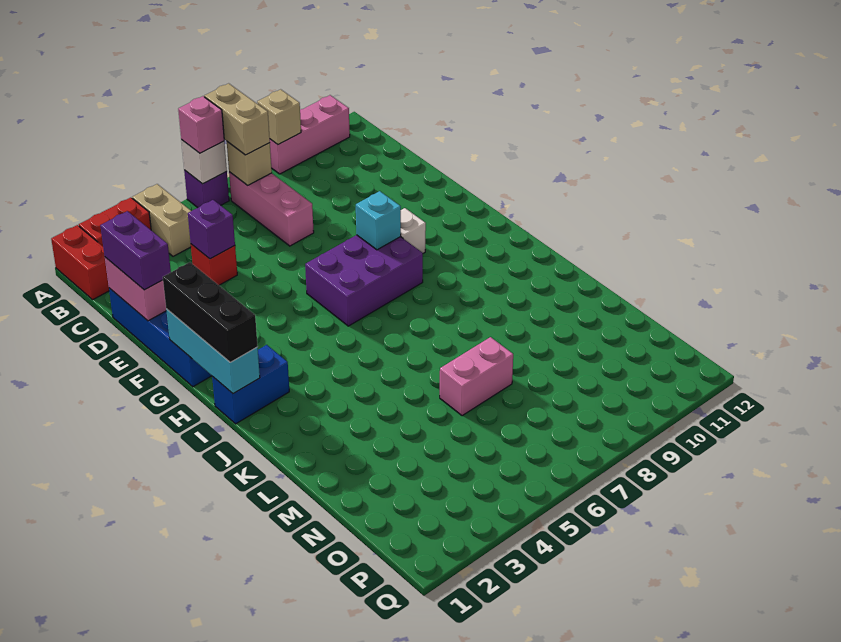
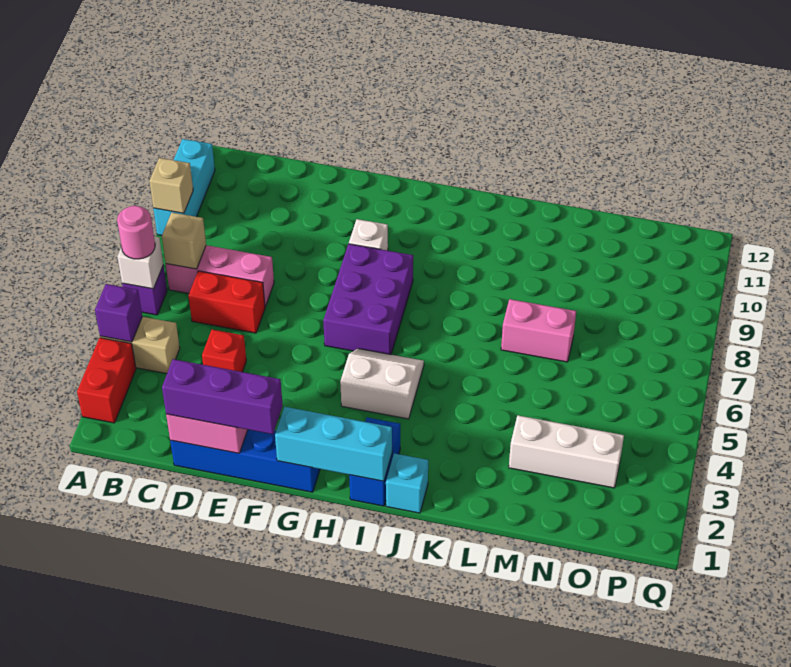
red brick A1:B1 level 1 -> red brick C6:D6 level 1
pink brick A6 level 3 -> pink round brick A6 level 3
tan brick A7:B7 level 3 -> none
pink brick A9:A11 level 1 -> cyan brick A9:A11 level 1
purple brick D1:E1 level 3 -> purple brick D1:F1 level 3
purple brick D4 level 2 -> purple brick A4 level 2
black brick G1:I1 level 3 -> none
cyan brick G8 level 2 -> cyan brick J1 level 1
none -> white slope H4:I5 level 1 top 4
none -> white brick M3:O3 level 1
pink brick M6:M7 level 1 -> pink brick L7:M7 level 1

